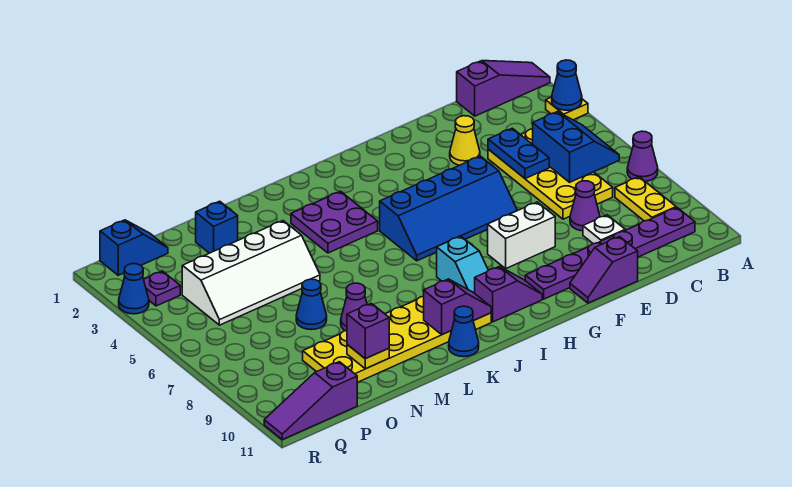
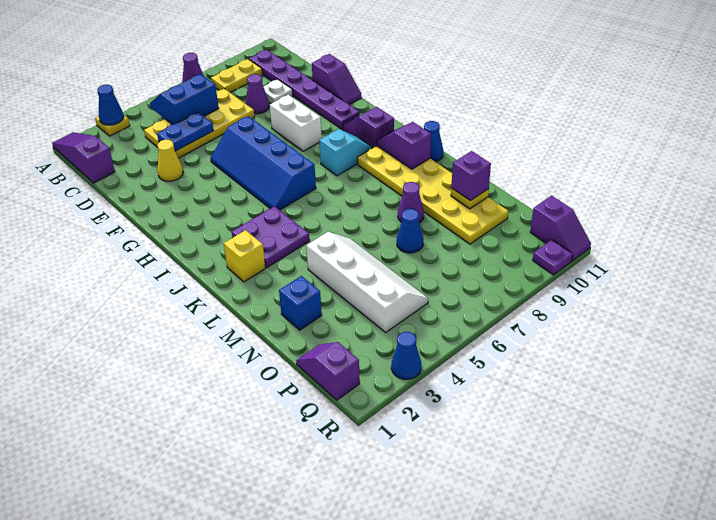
blue slope F5:I6 level 1 top 5 -> blue slope F5:I6 level 1 top 6
none -> yellow brick K2 level 1
blue slope P1:Q1 level 1 top Q -> purple slope P1:Q1 level 1 top Q
purple slope P11:R11 level 1 top P -> purple slope Q11:R11 level 1 top Q
purple plate Q3 level 1 -> purple plate R10 level 1

